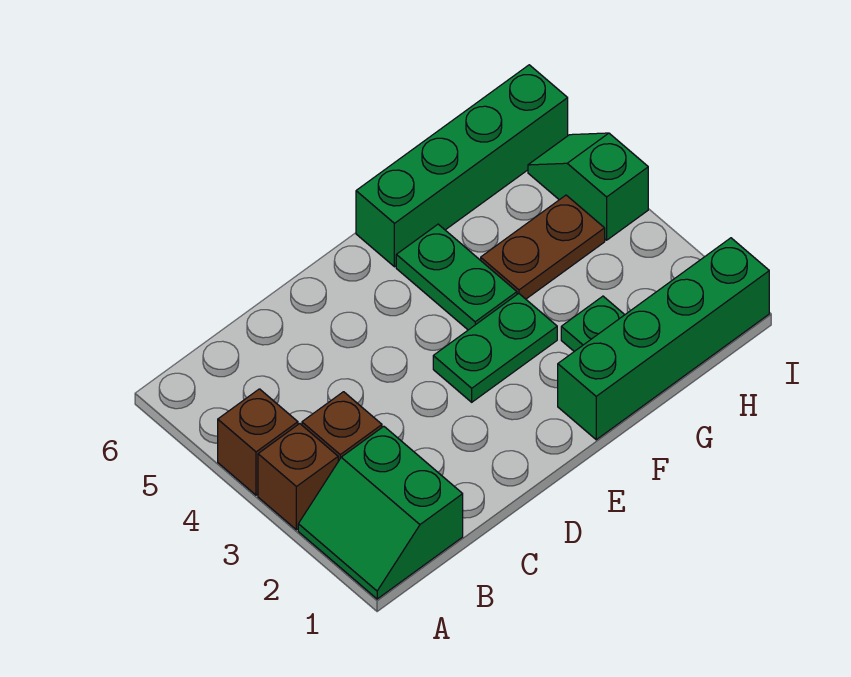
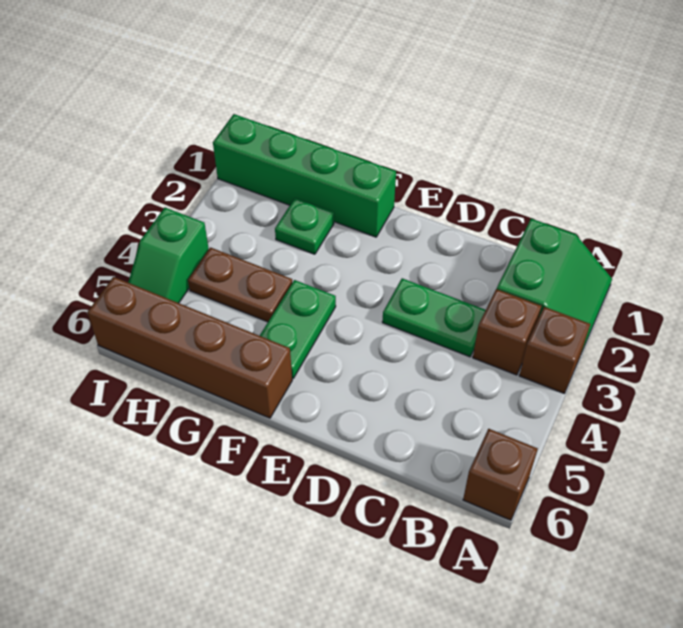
brown brick A4 level 1 -> brown brick A6 level 1
green plate E3:F3 level 1 -> green plate C3:D3 level 1
green brick F6:I6 level 1 -> brown brick F6:I6 level 1

